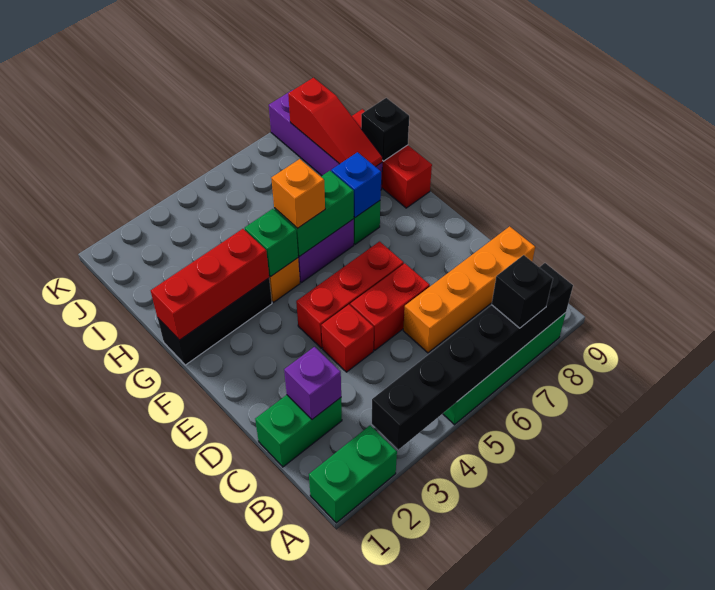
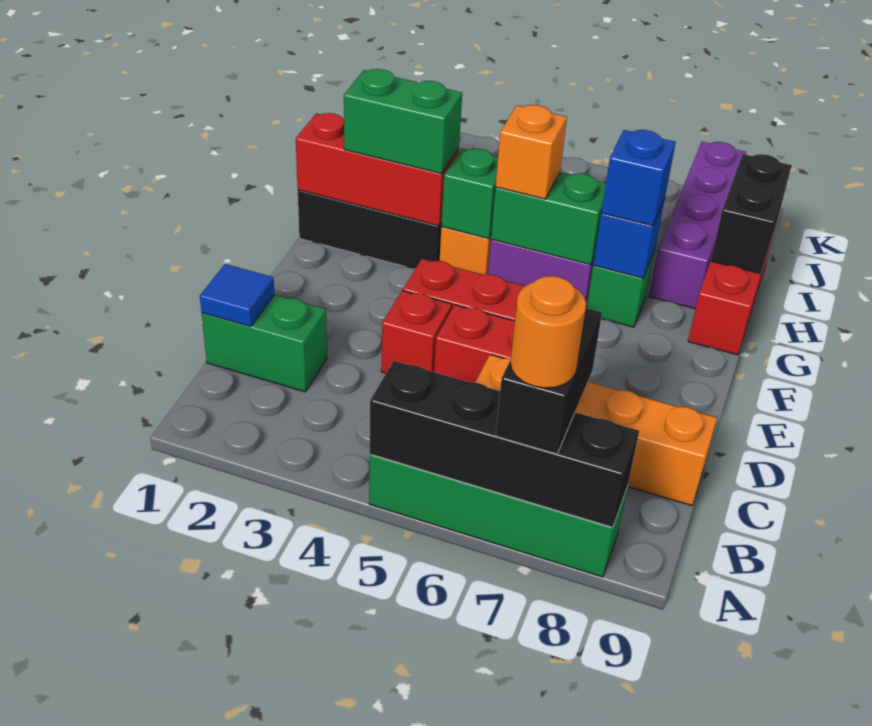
green brick A1:A2 level 1 -> green brick G2:G3 level 3
black brick A3:A8 level 2 -> black brick A5:A8 level 2
black brick A7 level 3 -> black brick A7:B7 level 3
none -> orange round brick A7 level 4
none -> blue tile C1 level 2
purple brick C2 level 2 -> none
none -> blue brick G7 level 3
red slope H8:J8 level 2 top J -> none
black brick H9 level 2 -> black brick H9:I9 level 2

